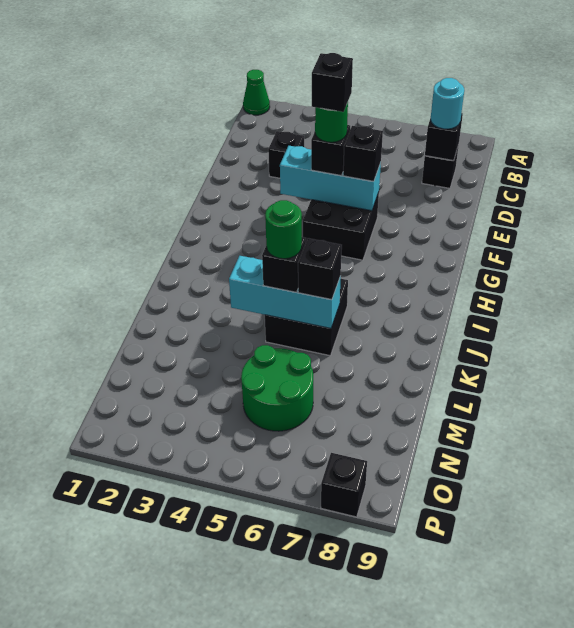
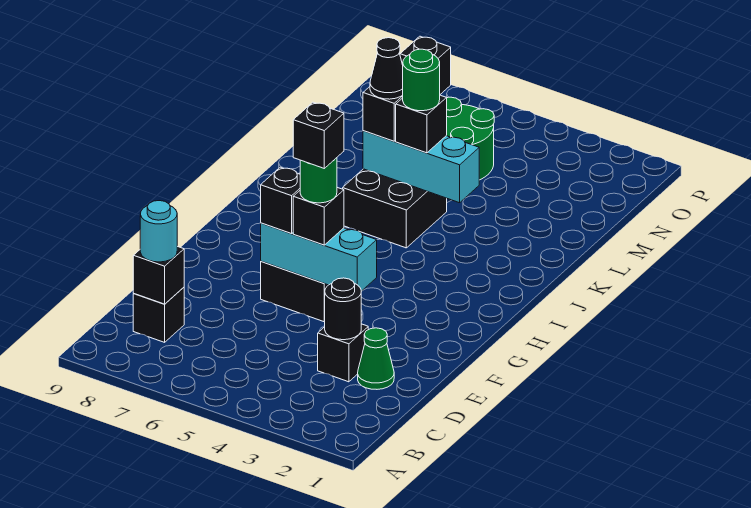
green cone A1 level 1 -> green cone D2 level 1
none -> black round brick D3 level 2
none -> black cone K6 level 4

